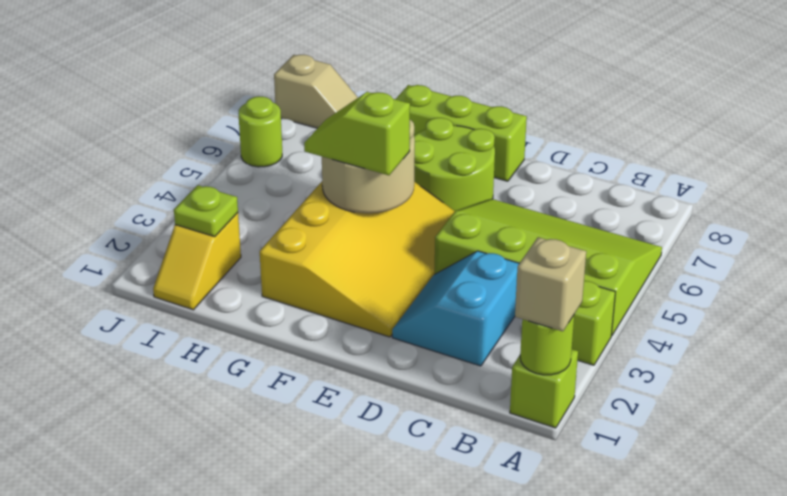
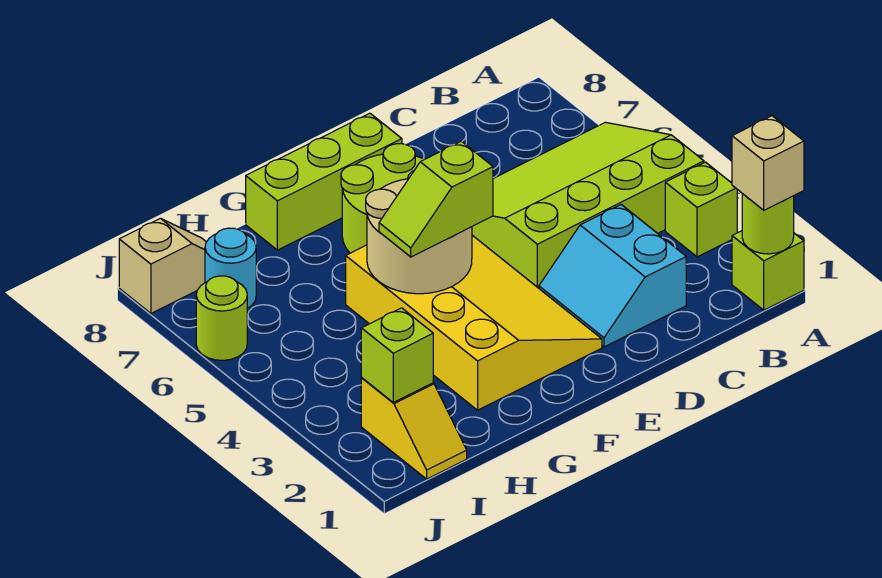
lime plate I2 level 2 -> lime brick I2 level 2
none -> cyan round brick I7 level 1

